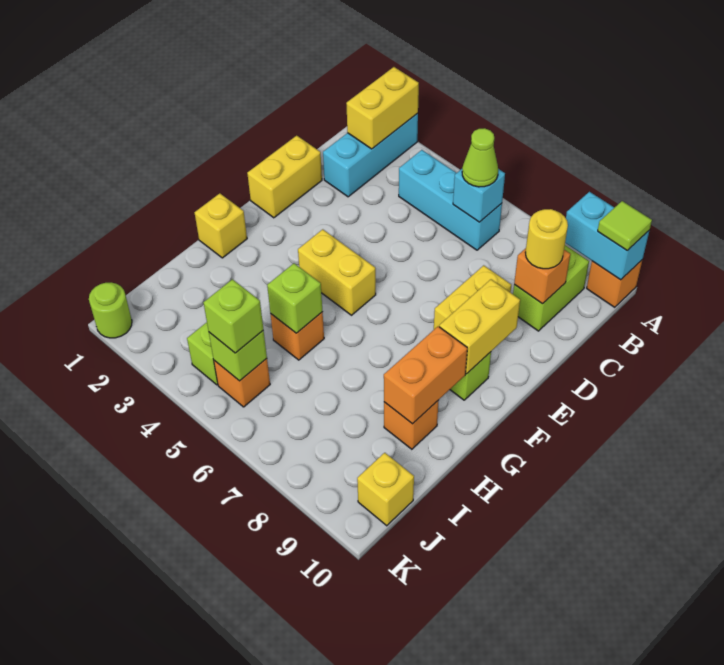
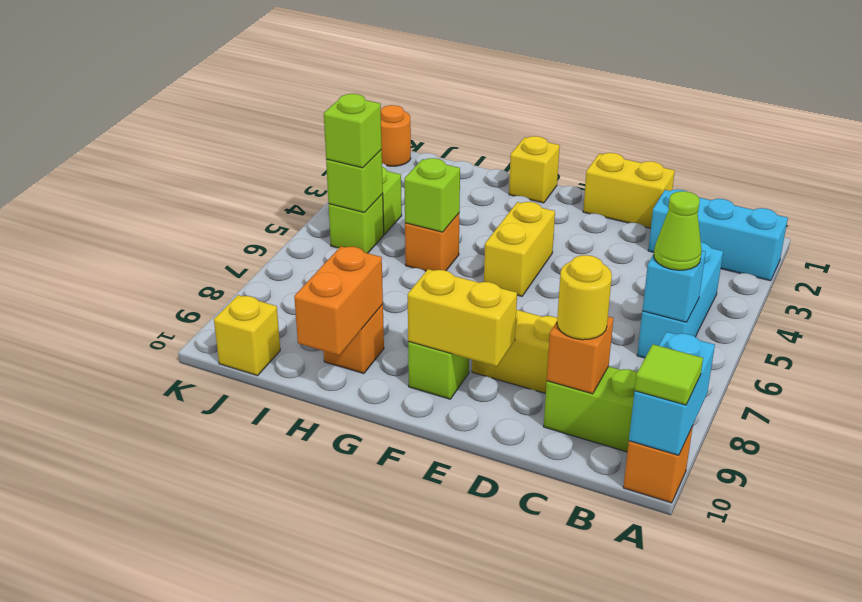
yellow brick A2:B2 level 2 -> none
orange brick G9:H9 level 2 -> orange brick H9:H10 level 2
orange brick J5 level 1 -> lime brick J5 level 1
lime round brick K1 level 1 -> orange round brick K1 level 1

